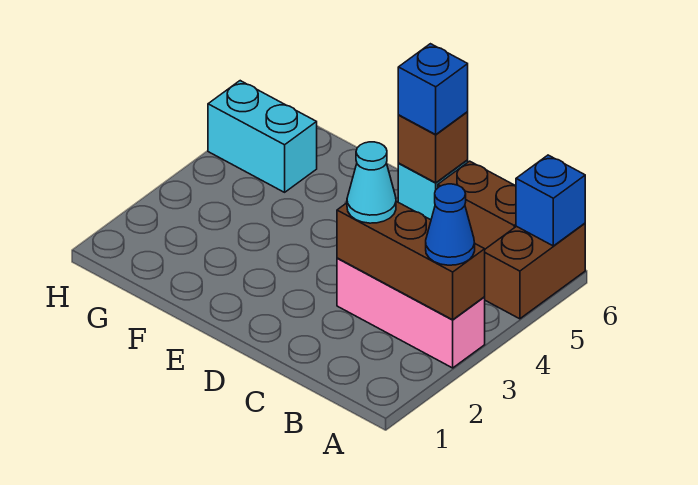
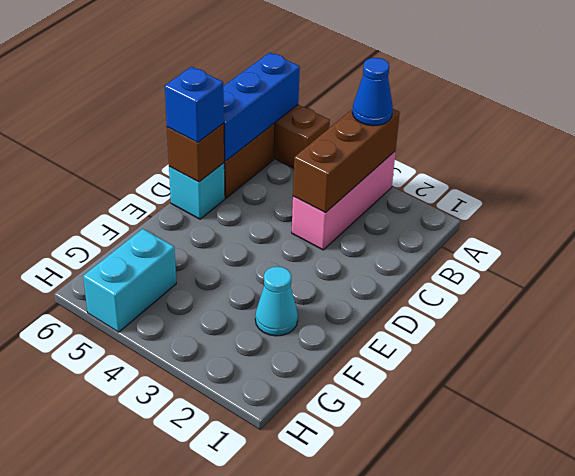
blue brick A6 level 2 -> blue brick A6:C6 level 2
cyan cone C3 level 3 -> cyan cone F2 level 1

